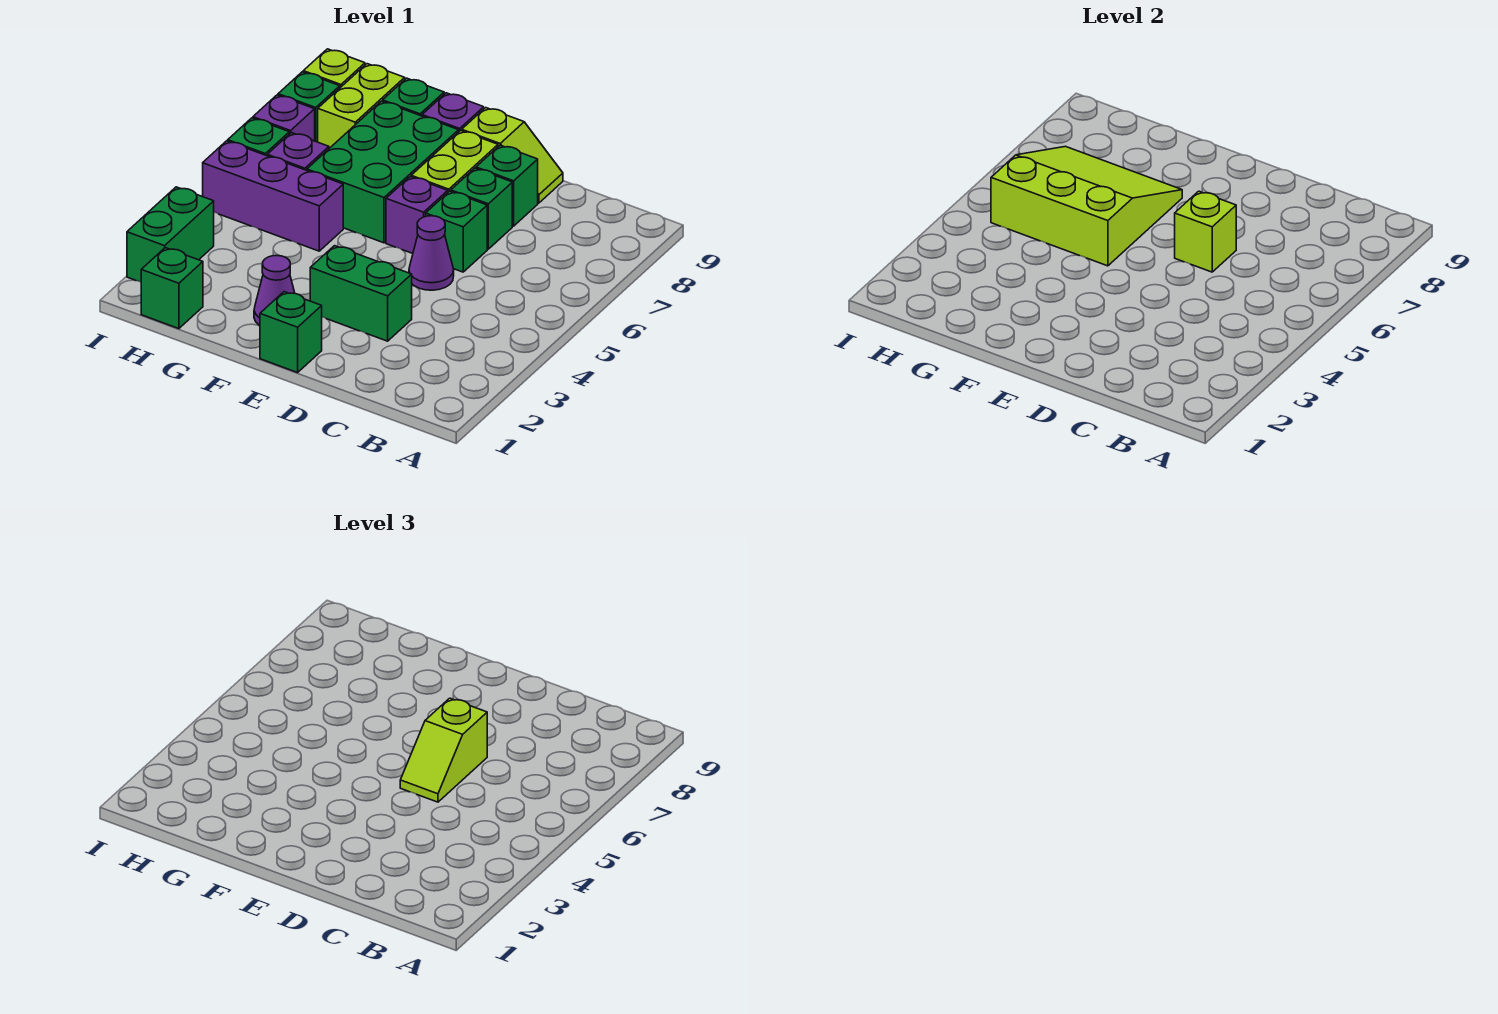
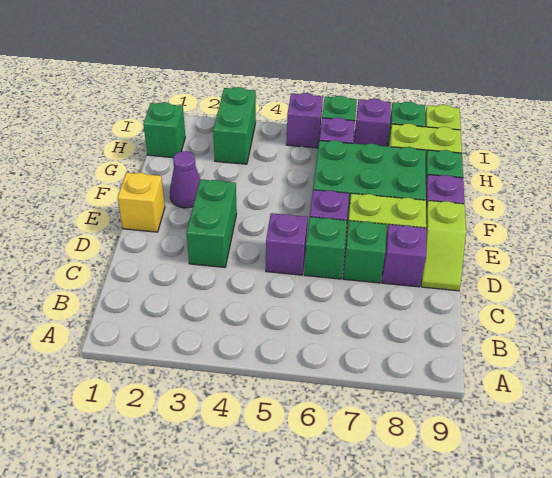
purple cone D5 level 1 -> purple brick D5 level 1
lime slope D5:D6 level 3 top 6 -> none
lime brick D6 level 2 -> none
green brick D8 level 1 -> purple brick D8 level 1
green brick E1 level 1 -> yellow brick E1 level 1
lime slope F5:H7 level 2 top 5 -> none
purple brick G5:I5 level 1 -> purple brick I5 level 1
green brick I2:I3 level 1 -> green brick H3:I3 level 1

